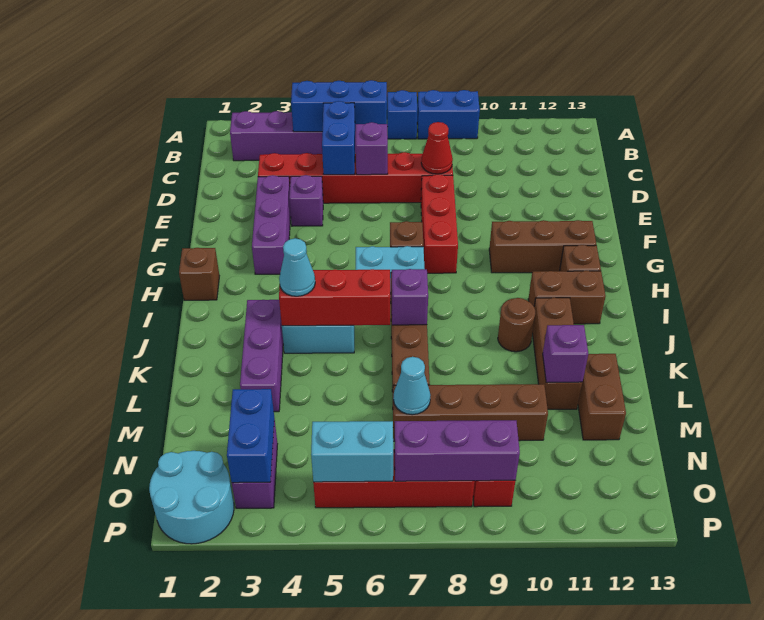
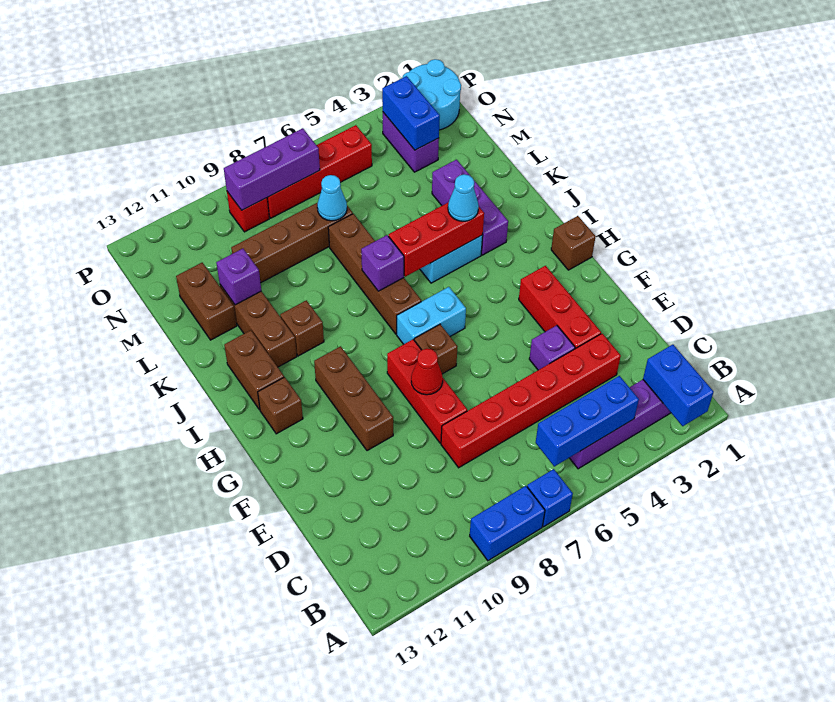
blue brick C5:D5 level 2 -> blue brick A2:B2 level 2
purple brick D6 level 2 -> none
red cone D8 level 2 -> red cone F8 level 2
purple brick E3:G3 level 1 -> red brick E3:G3 level 1
brown brick G10:G12 level 1 -> brown brick F10:H10 level 1
brown brick I11:I12 level 1 -> brown brick I12:J12 level 1
brown round brick J10 level 1 -> brown brick J10 level 1
cyan brick O5:O6 level 2 -> none

